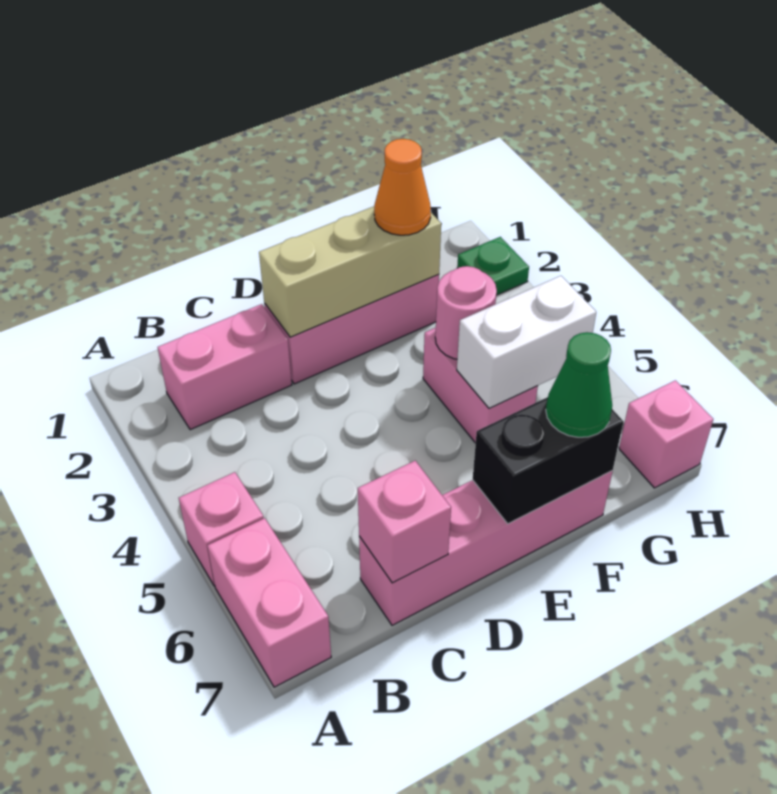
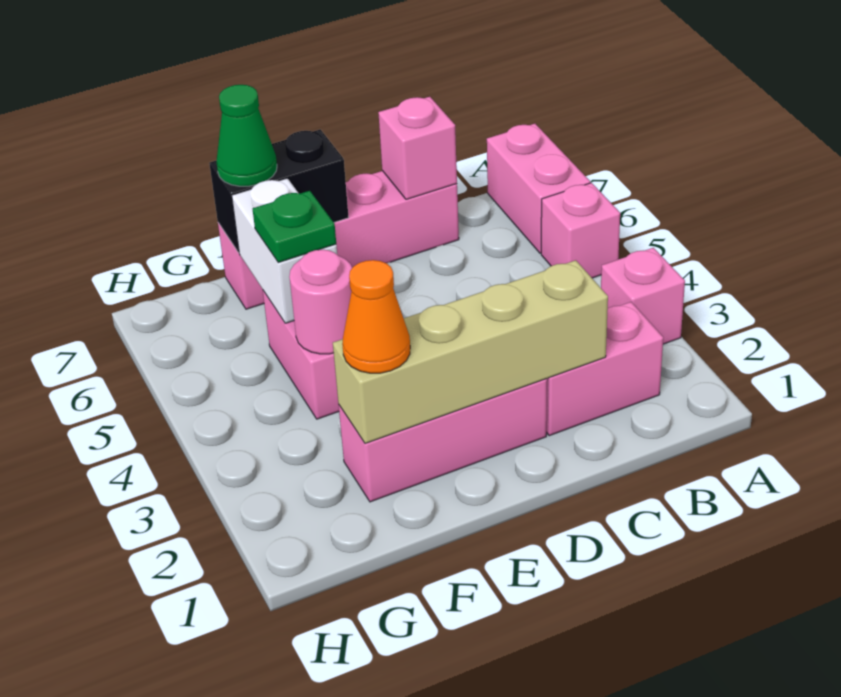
tan brick D2:F2 level 2 -> tan brick C2:F2 level 2
white brick F5:G5 level 2 -> white brick F5:F6 level 2
green plate H2 level 1 -> green plate F5 level 3
pink brick H7 level 1 -> pink brick A3 level 1

